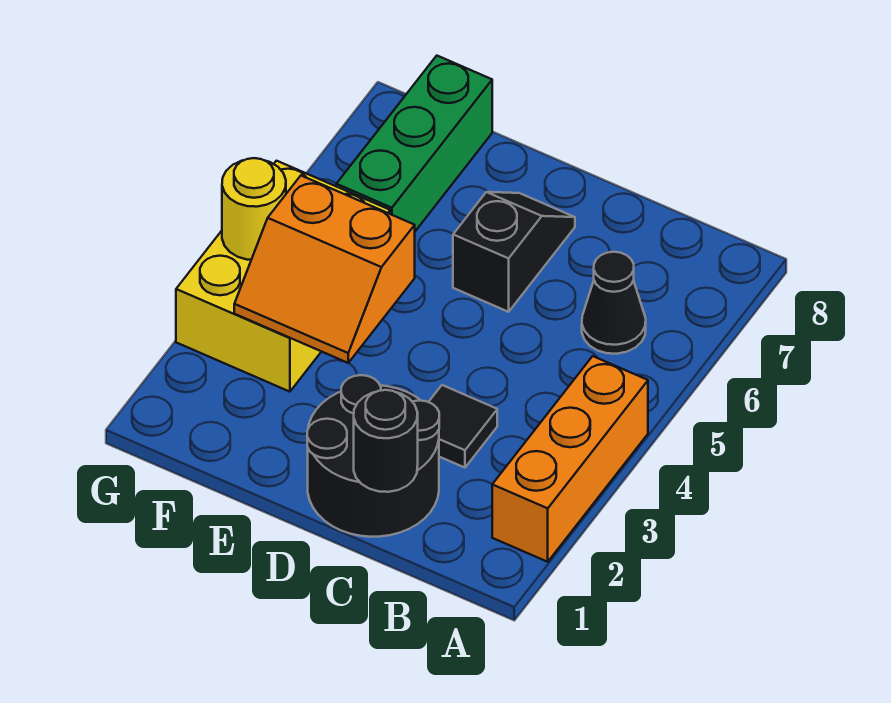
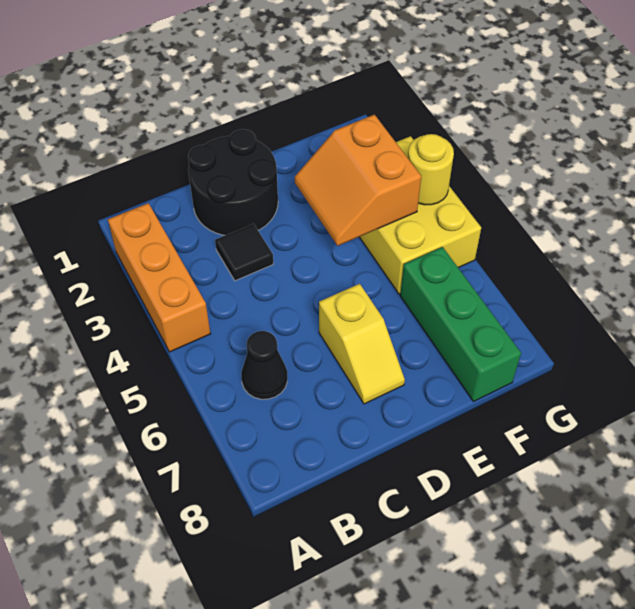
black round brick C1 level 2 -> none
black slope D6:D7 level 1 top 6 -> yellow slope D6:D7 level 1 top 6
orange slope E3:F4 level 2 top 4 -> orange slope E3:F4 level 2 top F

